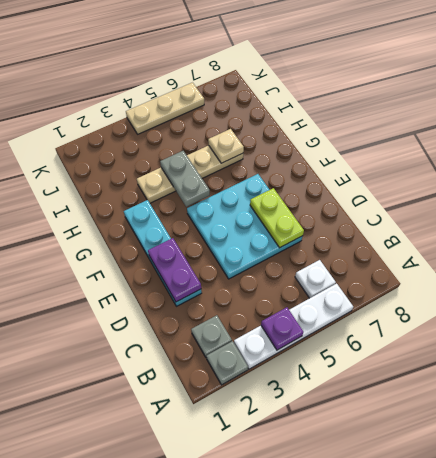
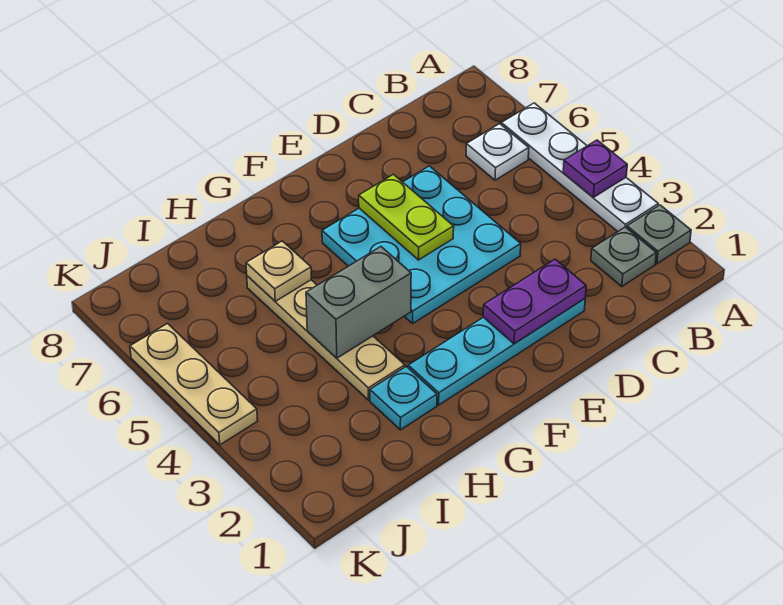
lime plate D6:E6 level 2 -> lime plate E5:E6 level 2
grey plate G4:H4 level 2 -> grey brick G4:H4 level 2
none -> cyan plate H2 level 1

